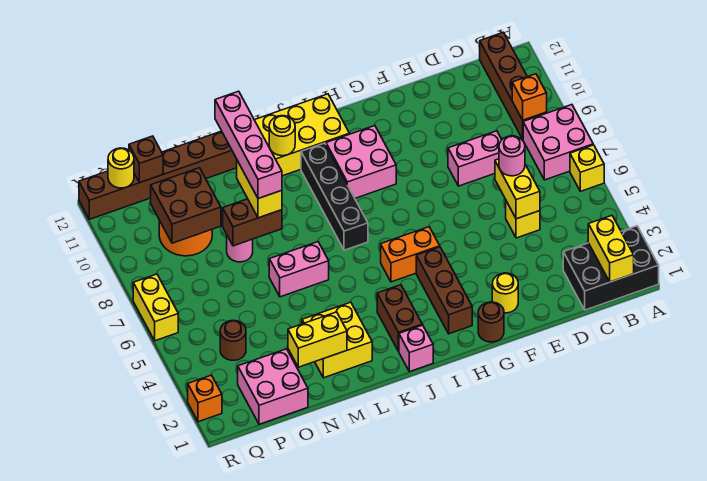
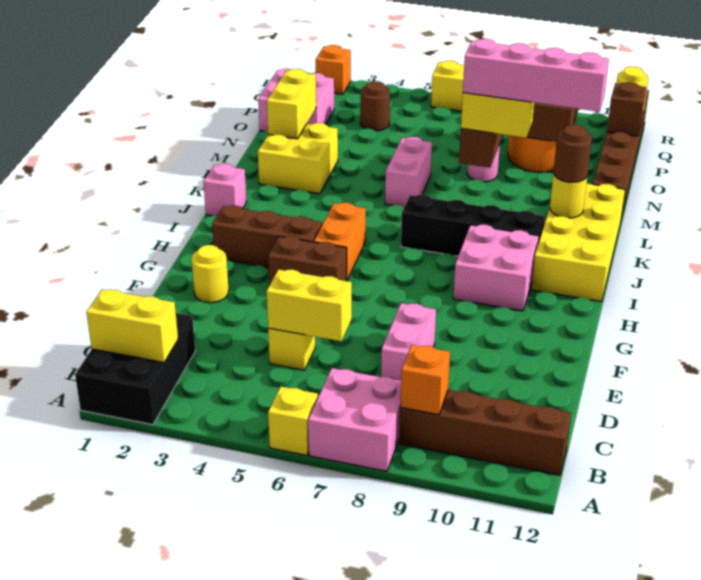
pink round brick D6 level 3 -> none
brown round brick G1 level 1 -> brown round brick K11 level 3
brown brick J2:J3 level 1 -> brown brick G4:G5 level 1

